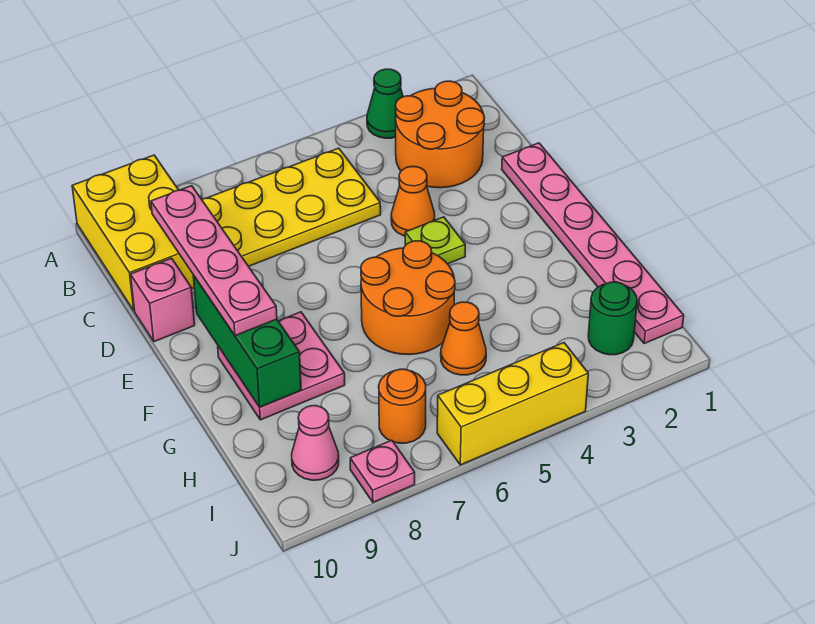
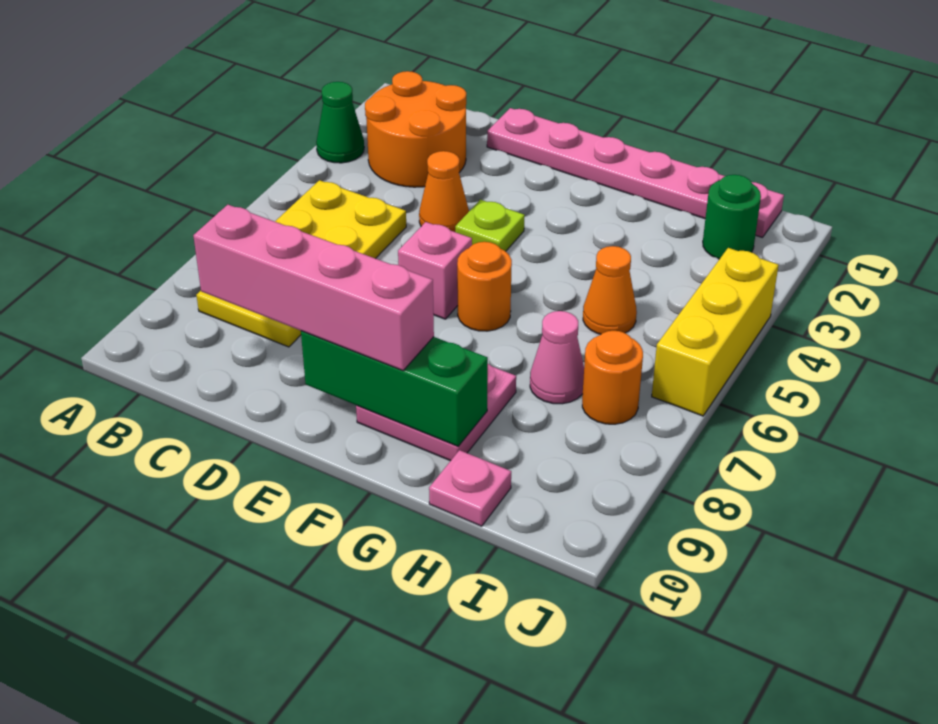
yellow brick A9:C10 level 1 -> none
pink plate C9:F9 level 3 -> pink brick C9:F9 level 3
pink brick D10 level 1 -> pink brick E6 level 1
orange round brick F5:G6 level 1 -> orange round brick F6 level 1
pink cone I9 level 1 -> pink cone H7 level 1
pink plate J8 level 1 -> pink plate H10 level 1

